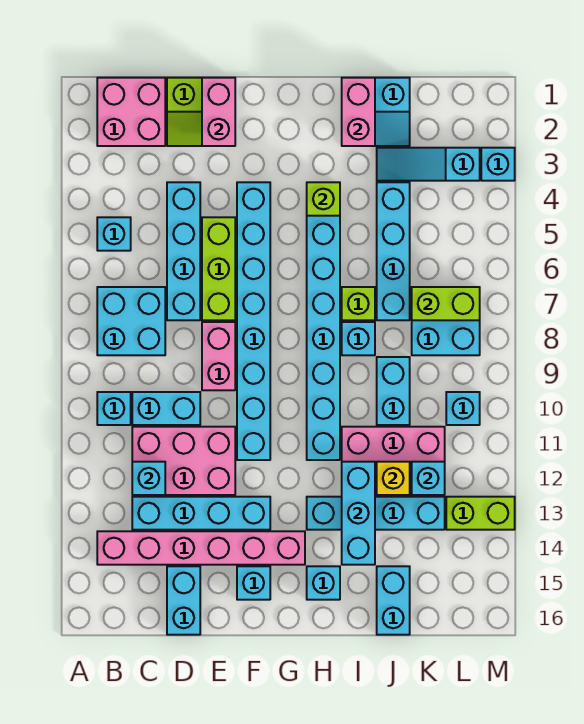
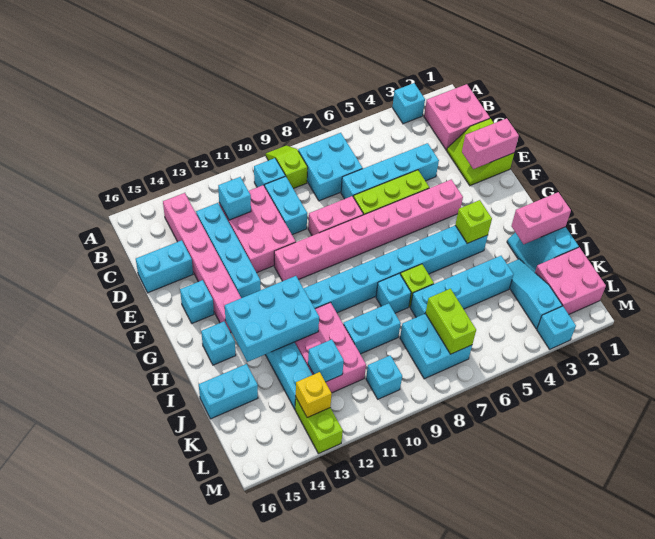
none -> lime slope A9:B9 level 1 top B
cyan brick B5 level 1 -> cyan brick A3 level 1
cyan brick F4:F11 level 1 -> pink brick F4:F11 level 1
cyan brick I12:I14 level 2 -> cyan brick H12:I14 level 2
yellow brick J12 level 2 -> yellow brick L13 level 2
none -> pink brick K1:L2 level 1

